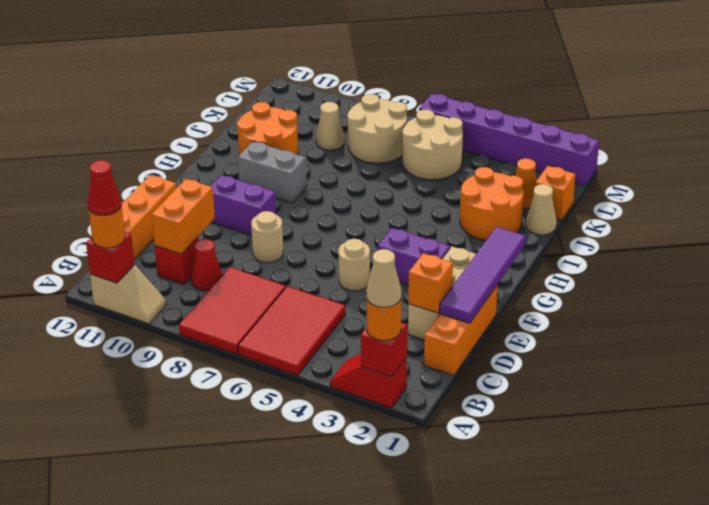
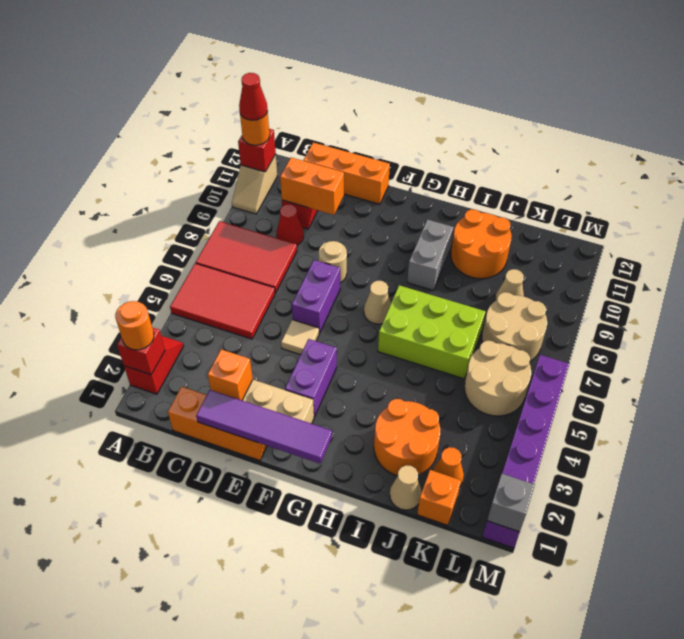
tan cone A2 level 4 -> tan cone G7 level 1
tan round brick E5 level 1 -> tan tile E5 level 1
purple brick F9:F10 level 1 -> purple brick E6:E7 level 1
none -> lime brick H6:J7 level 1
none -> grey brick M1 level 2

